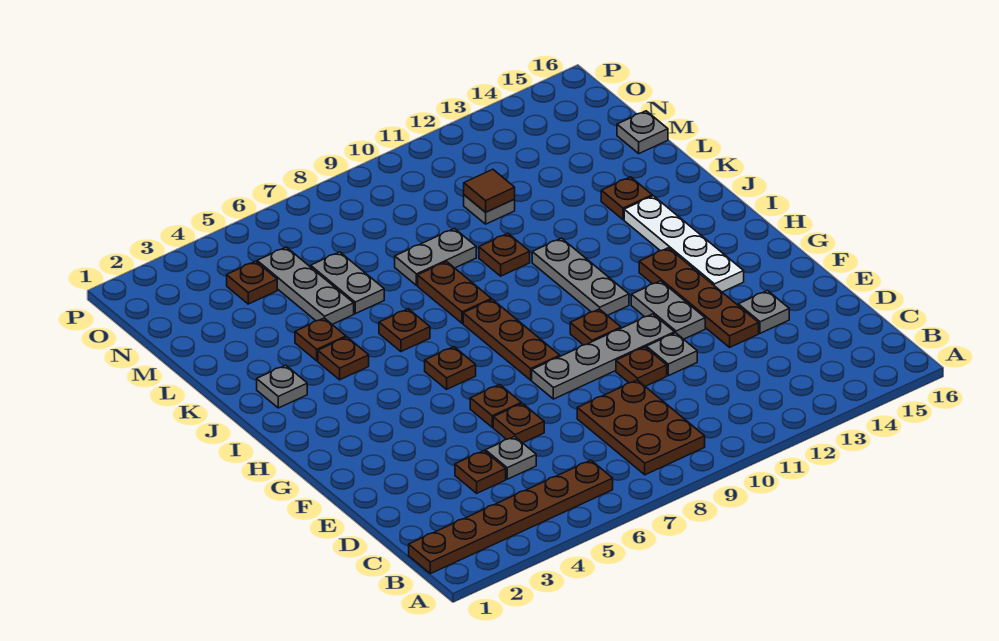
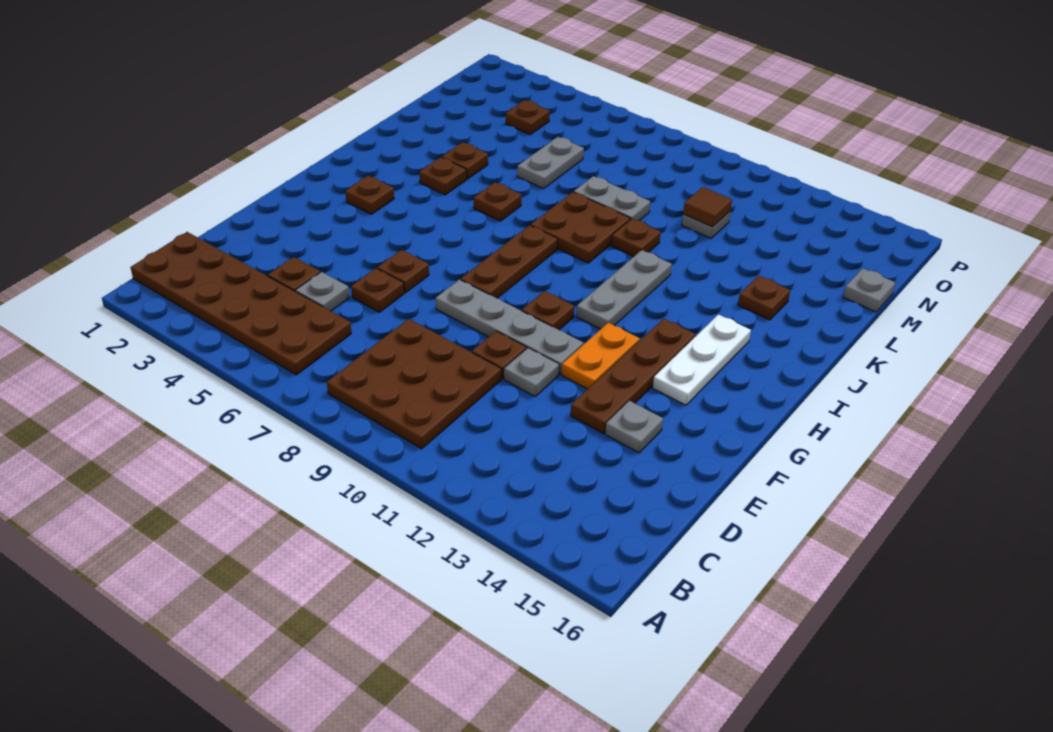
brown plate B1:B6 level 1 -> brown plate B1:C6 level 1
brown plate B8:D9 level 1 -> brown plate B8:D10 level 1
grey plate F12:G12 level 1 -> orange plate F12:G12 level 1
white plate G14:J14 level 1 -> white plate G14:I14 level 1
brown plate H6 level 1 -> brown plate H3 level 1
grey plate J2 level 1 -> none
brown plate J8:K8 level 1 -> brown plate J8:K9 level 1
grey plate L5:N5 level 1 -> none

